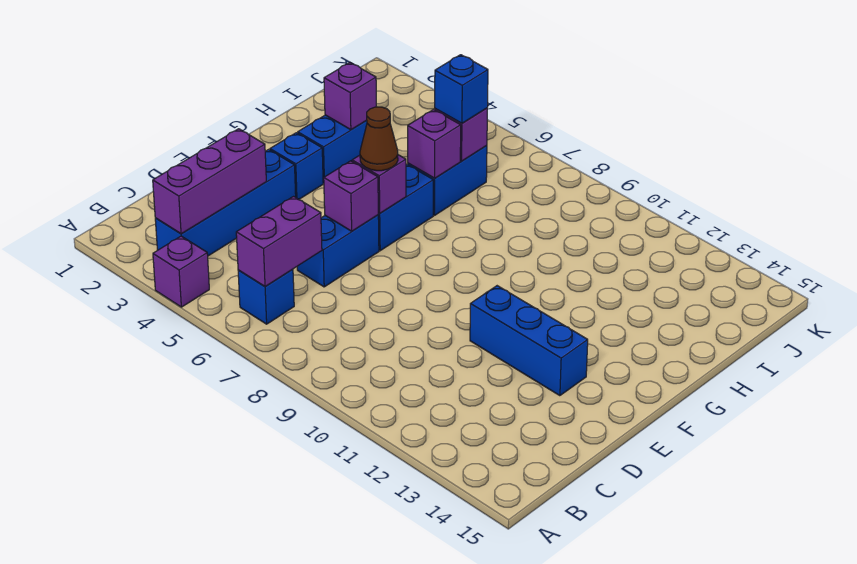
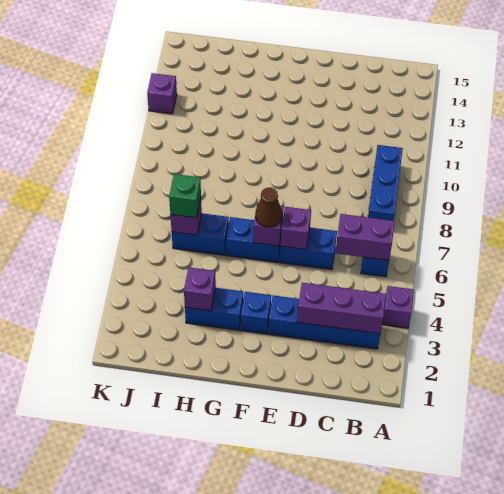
blue brick E11:E13 level 1 -> blue brick B8:B10 level 1
purple brick H6 level 2 -> purple brick K12 level 1
blue brick I6 level 3 -> green brick I6 level 3

